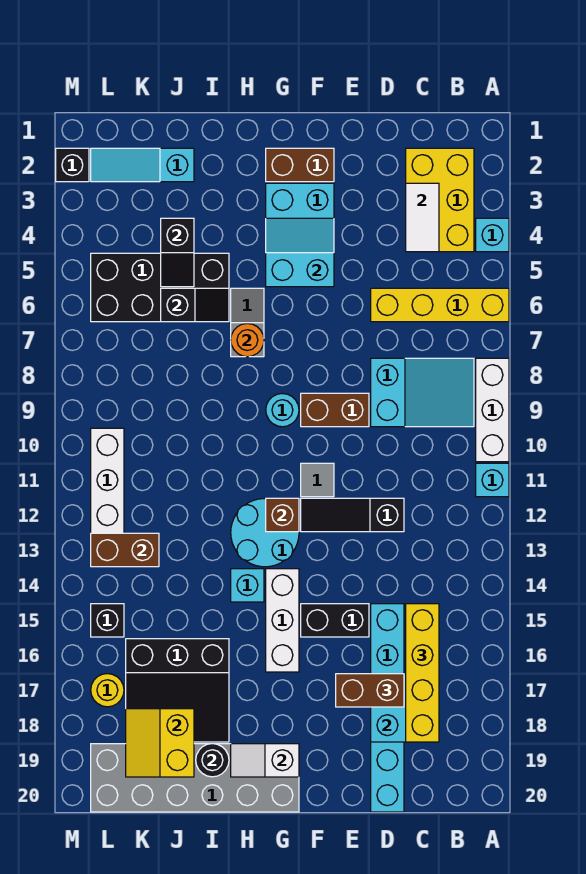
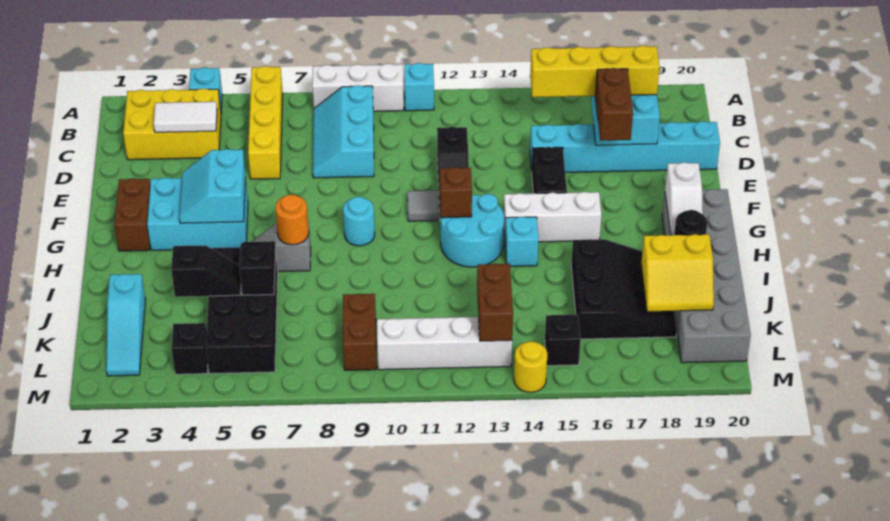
cyan slope B8:D9 level 1 top D -> cyan slope B8:D9 level 1 top 9
brown brick E9:F9 level 1 -> brown brick K9:L9 level 1
yellow round brick L17 level 1 -> yellow round brick M14 level 1
black brick M2 level 1 -> black brick L4 level 1

